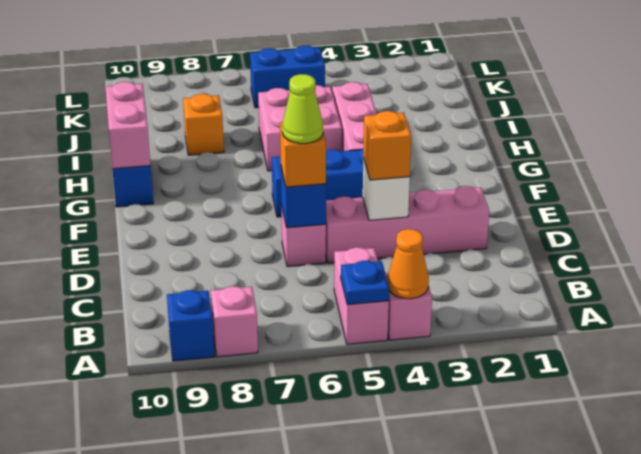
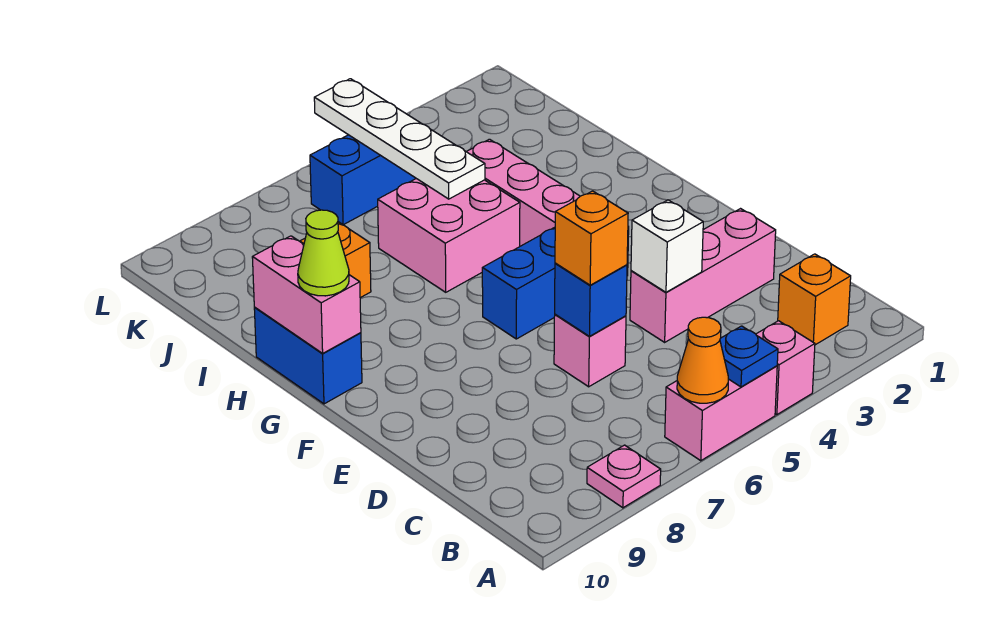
orange cone A4 level 2 -> orange cone A6 level 2
pink brick A5:B5 level 1 -> pink brick A5:A6 level 1
pink brick A8 level 1 -> pink plate A8 level 1
blue brick A9 level 1 -> none
pink brick D2:D5 level 1 -> pink brick D2:D4 level 1
orange brick D4 level 3 -> orange brick B2 level 1
lime cone D6 level 4 -> lime cone G10 level 3
none -> white plate I5:L5 level 2

